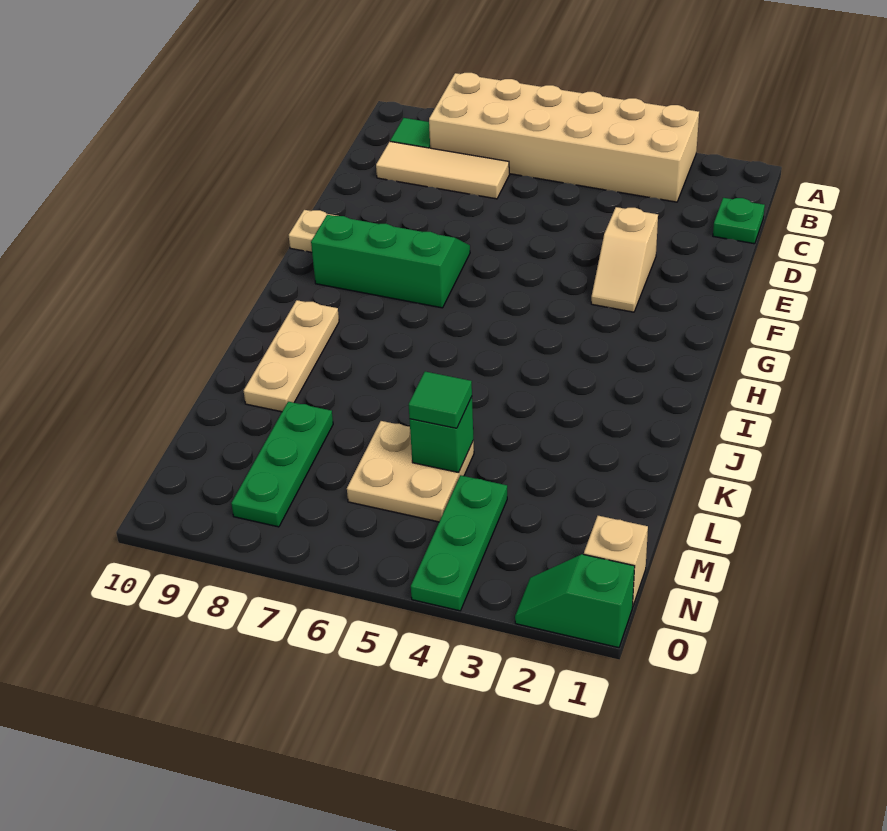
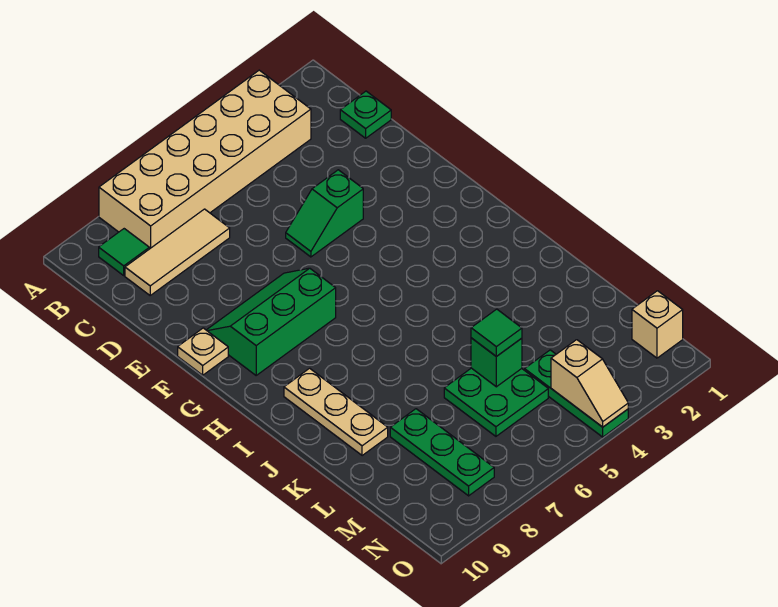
tan slope E3:F3 level 1 top E -> tan slope N4:O4 level 2 top N
tan plate L5:M6 level 1 -> green plate L5:M6 level 1
green slope O1:O2 level 1 top 1 -> green slope E4:E5 level 1 top 4

